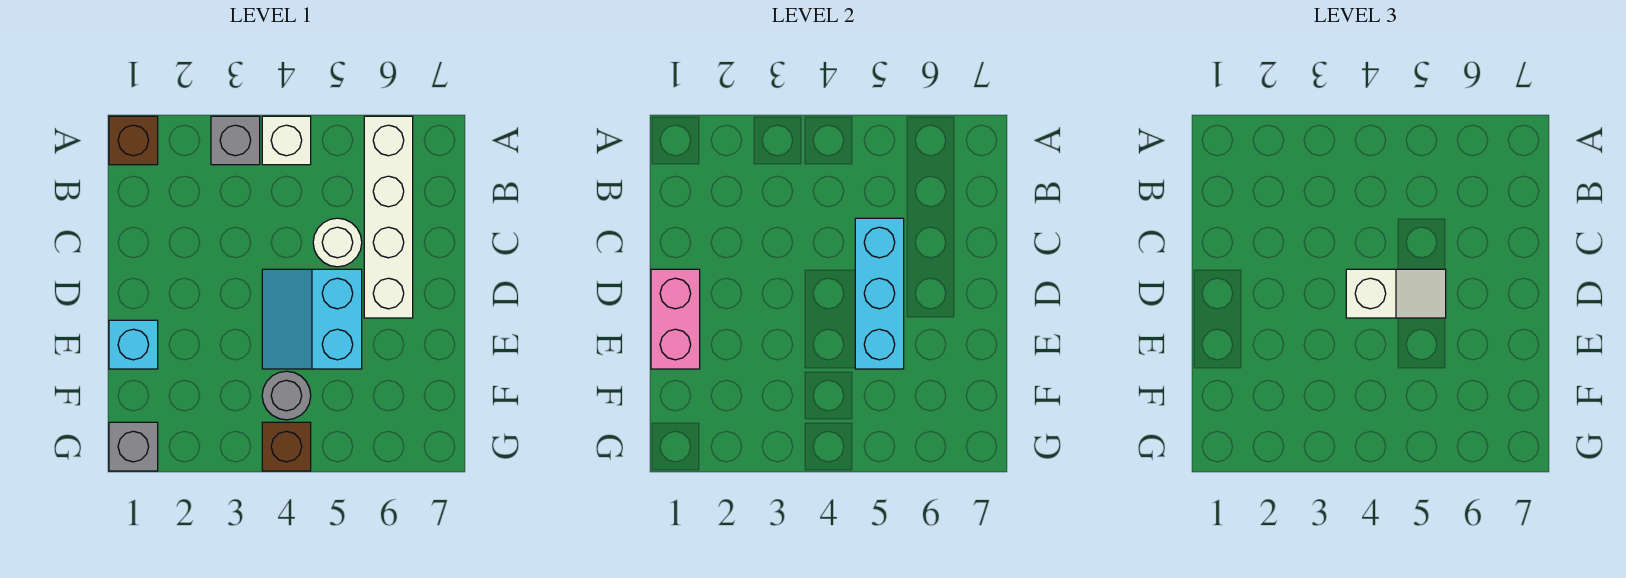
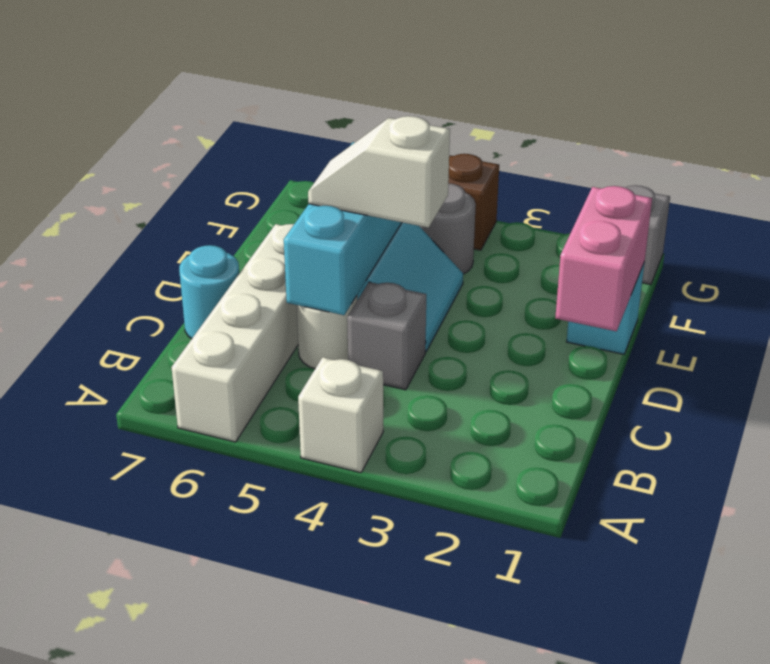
brown brick A1 level 1 -> none
grey brick A3 level 1 -> grey brick C4 level 1
none -> cyan round brick C7 level 1

